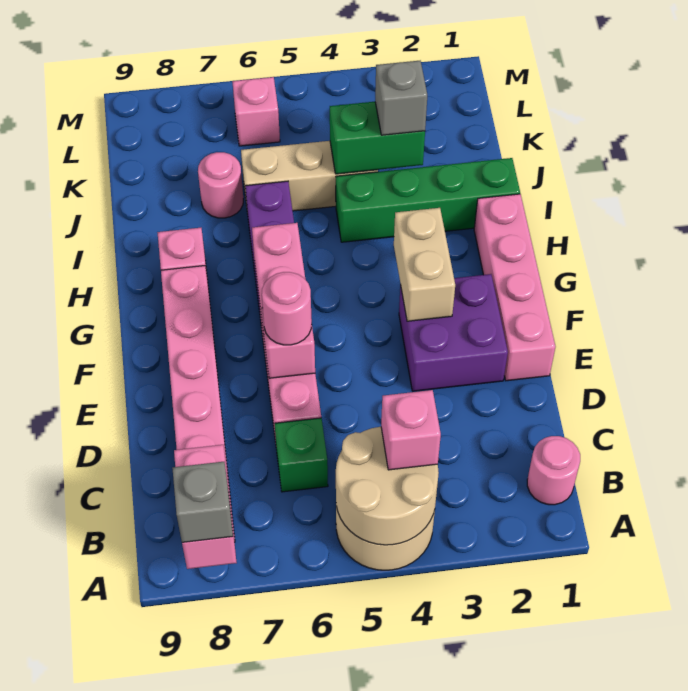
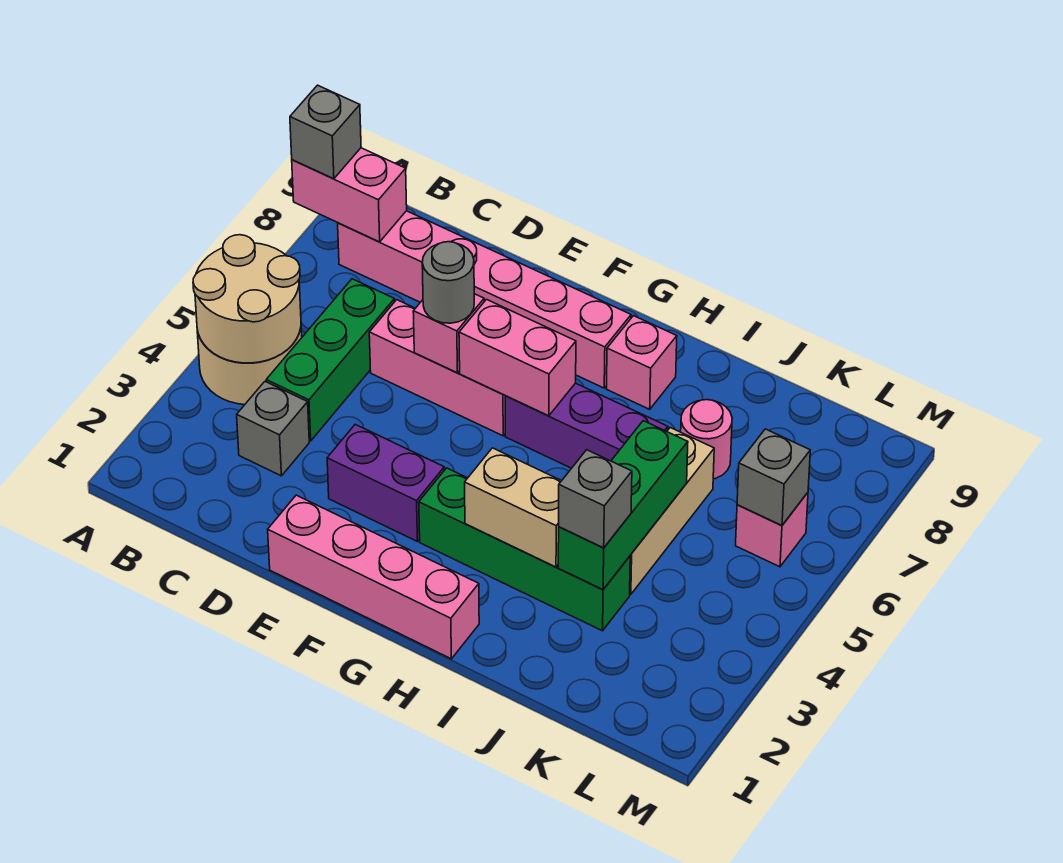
pink round brick B1 level 1 -> none
pink brick B4 level 3 -> none
none -> grey brick C3 level 1
green brick C6 level 1 -> green brick C4:C6 level 1
purple brick E2:F3 level 1 -> purple brick E3:F3 level 1
pink round brick E6 level 3 -> grey round brick E6 level 3
tan brick F3:G3 level 2 -> tan brick H3:I3 level 2
green brick I1:I4 level 1 -> green brick G3:J3 level 1
green brick J3:J4 level 2 -> green brick J3:J5 level 2
none -> grey brick L6 level 2

